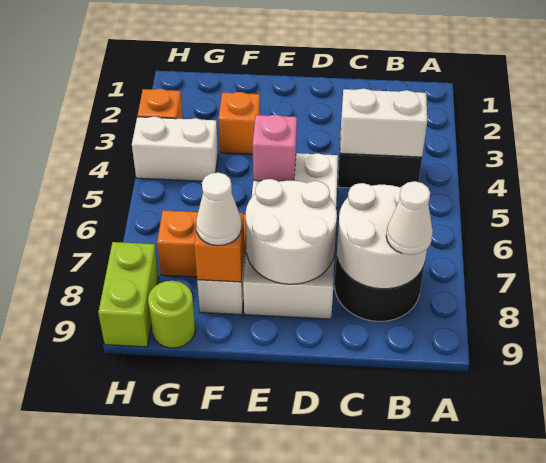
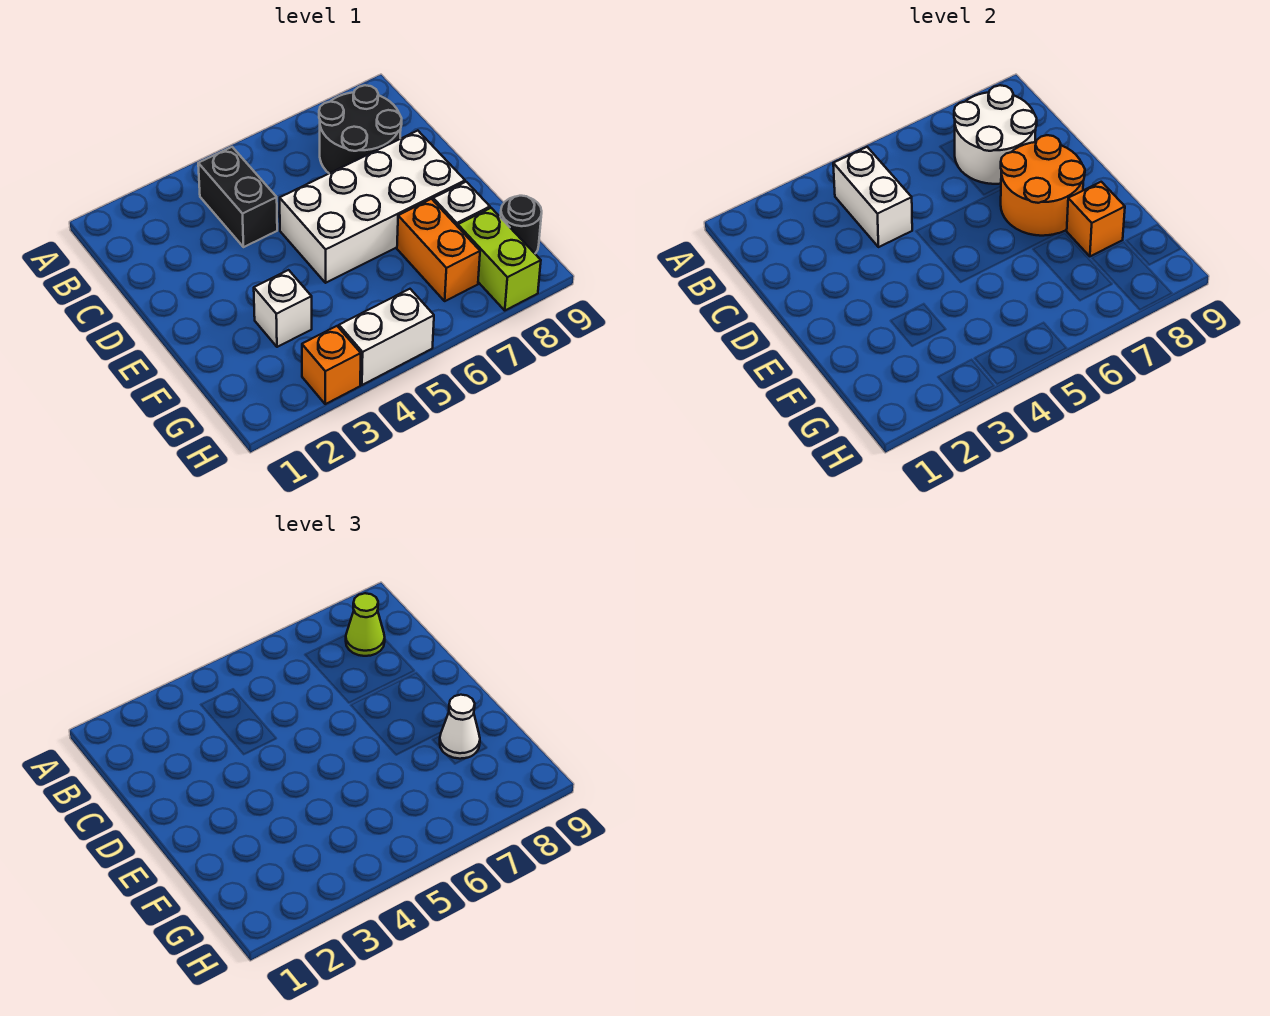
white cone B8 level 3 -> lime cone B8 level 3
white round brick D7:E8 level 2 -> orange round brick D7:E8 level 2
pink brick E5 level 2 -> none
orange brick F3 level 1 -> white brick F3 level 1
white brick G4:H4 level 1 -> white brick H4:H5 level 1
lime round brick G9 level 1 -> black round brick G9 level 1
lime brick H8:H9 level 1 -> lime brick G8:H8 level 1

